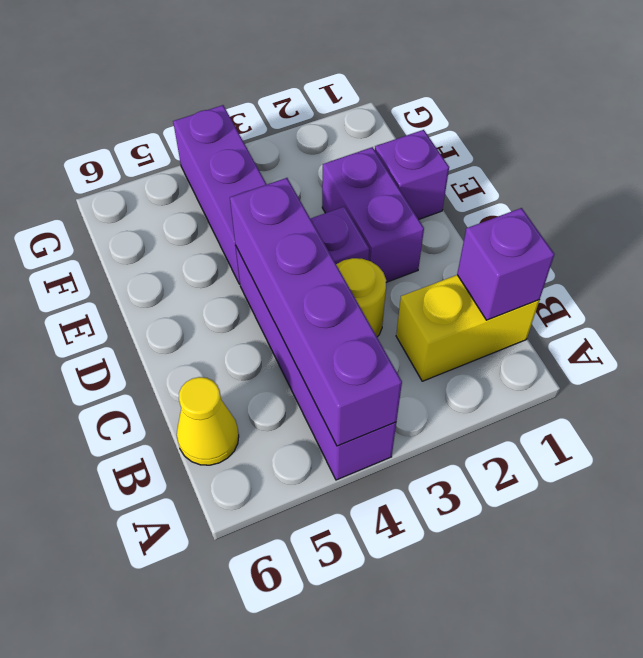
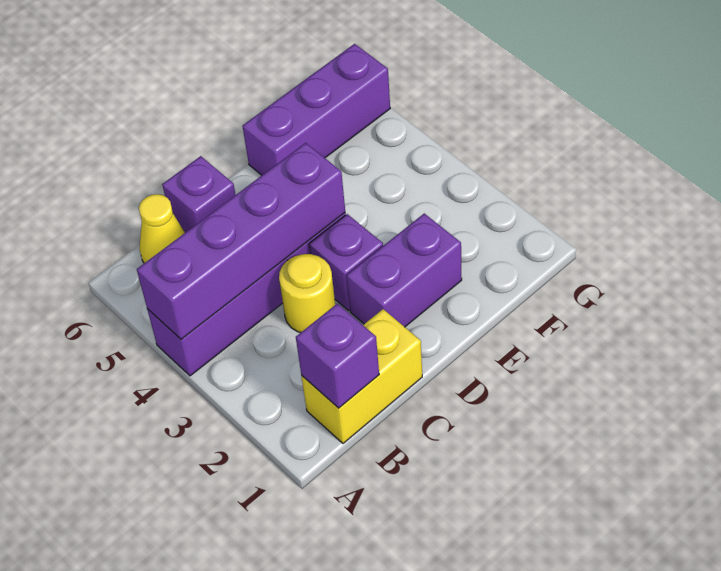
yellow brick B1:B2 level 1 -> yellow brick B1:C1 level 1
purple brick E1 level 1 -> purple brick C6 level 1
purple brick E4:G4 level 1 -> purple brick E6:G6 level 1

